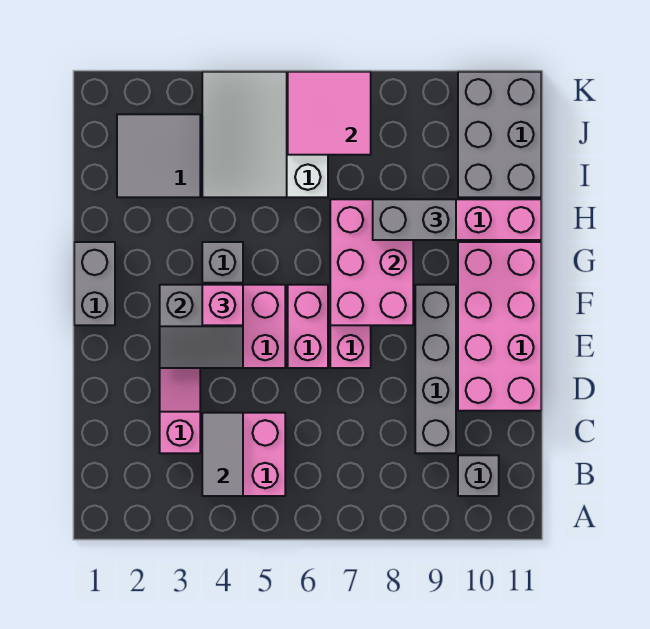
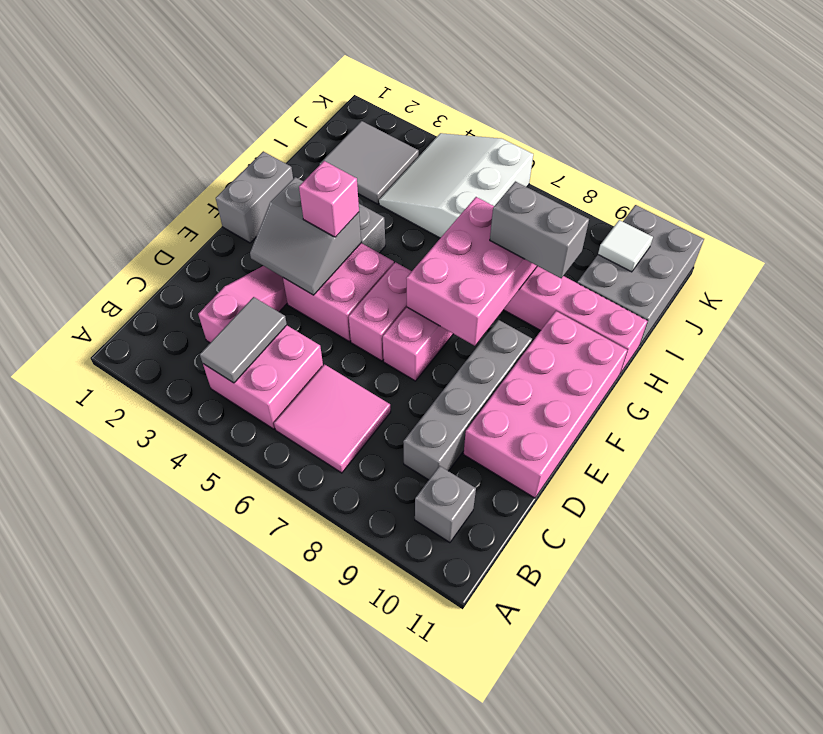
pink tile J6:K7 level 2 -> pink tile B6:C7 level 1
none -> white tile J10 level 2

